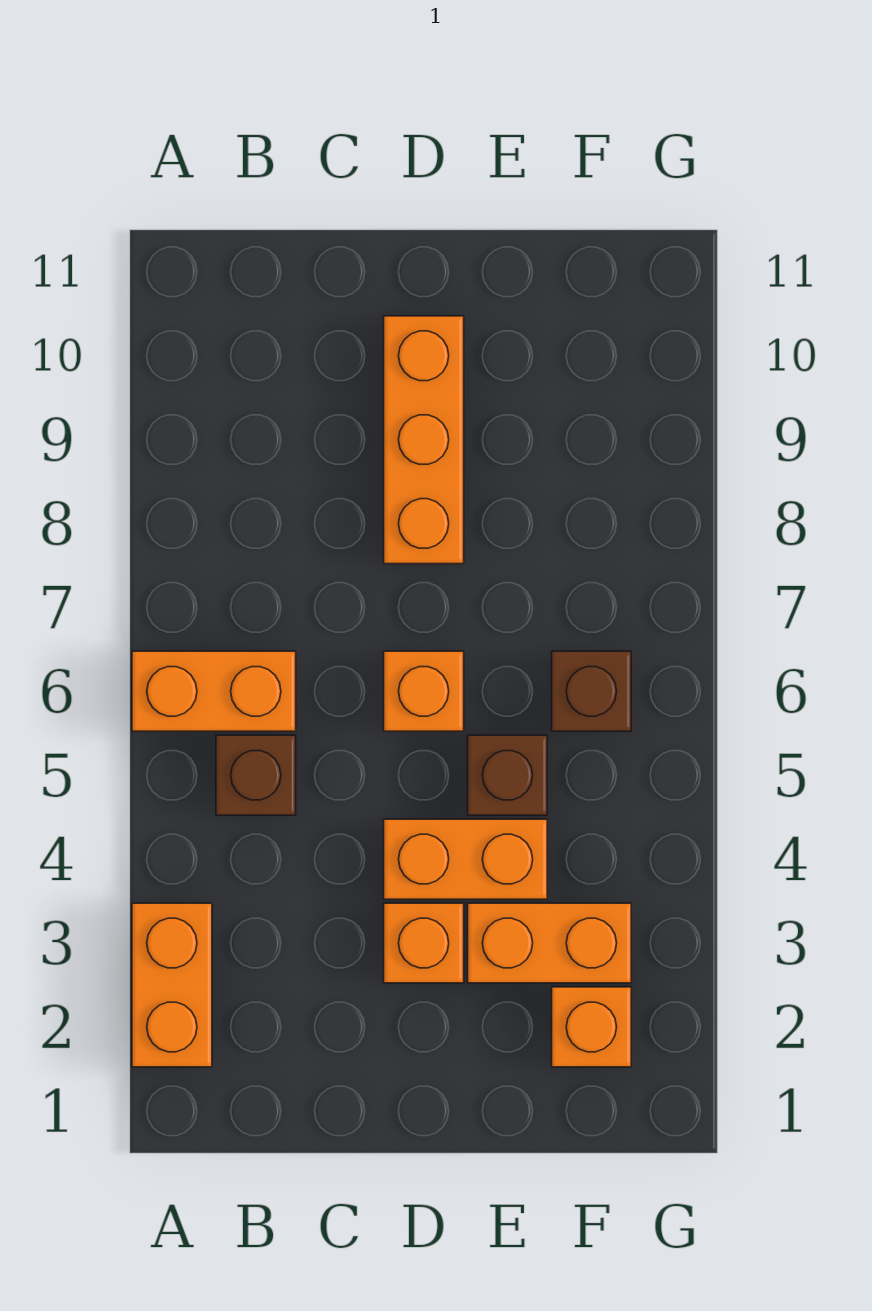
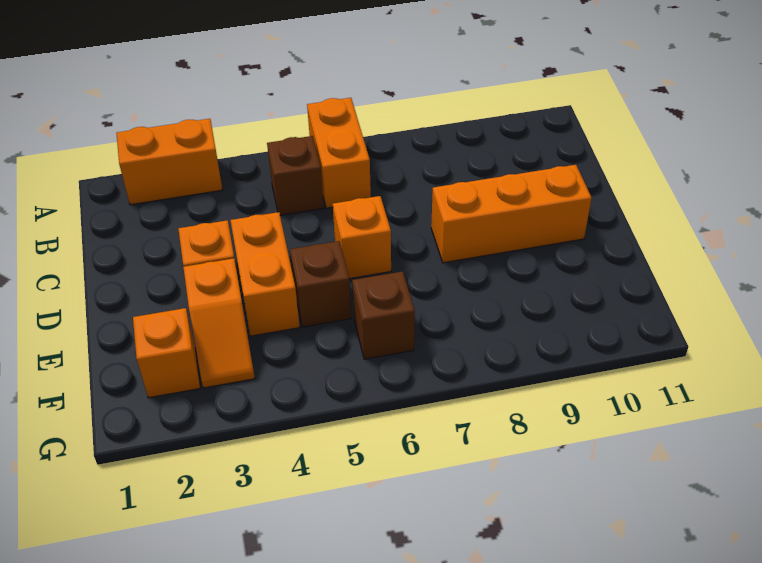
orange brick E3:F3 level 1 -> orange slope E3:F3 level 1 top E

